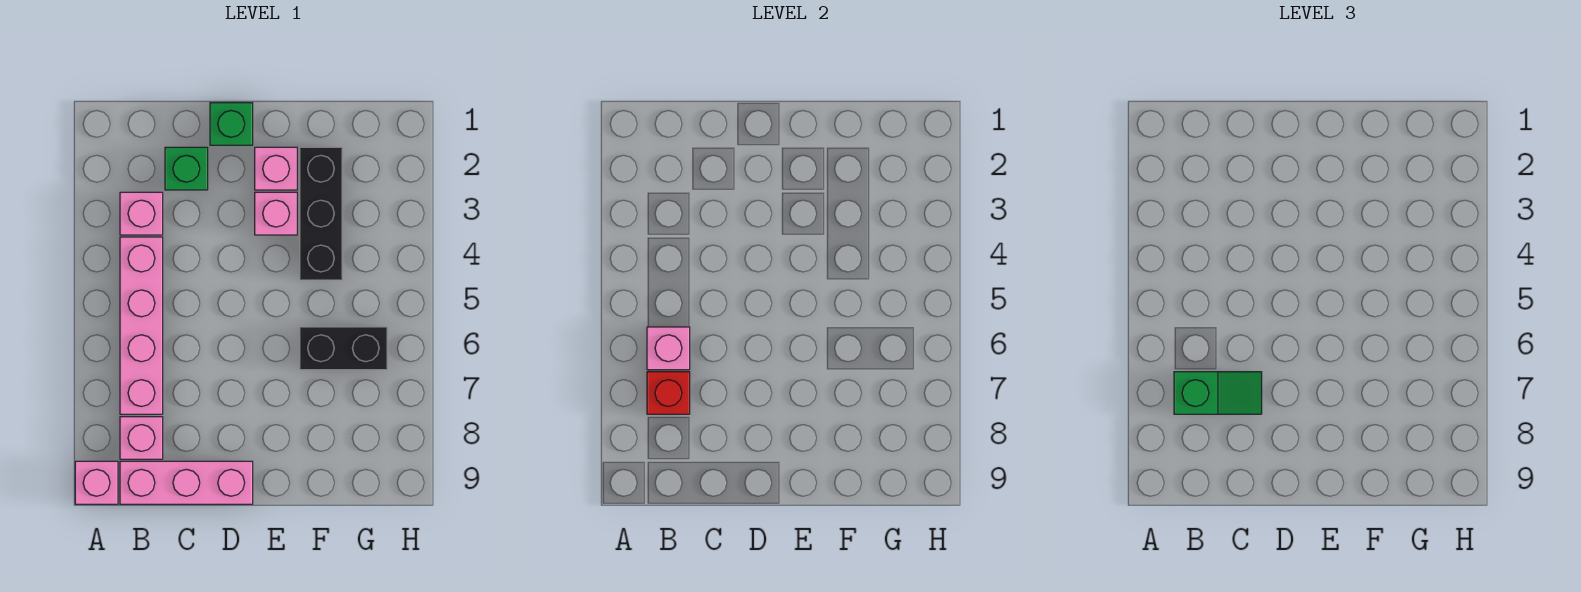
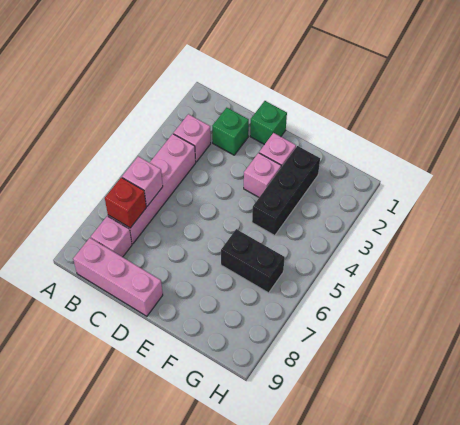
pink brick A9 level 1 -> none
green slope B7:C7 level 3 top B -> none

